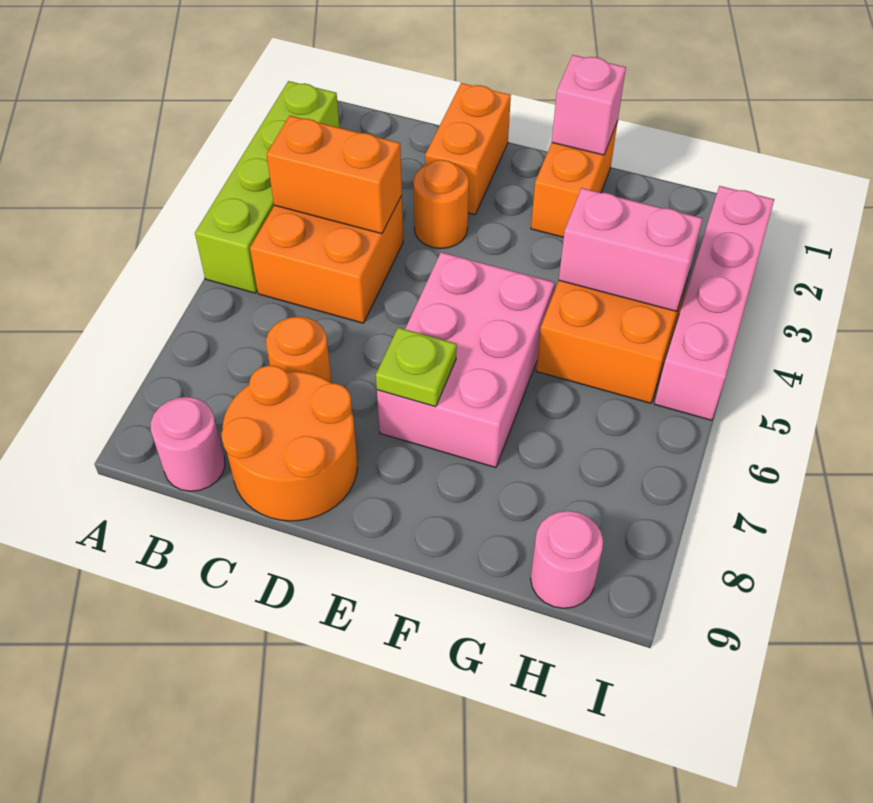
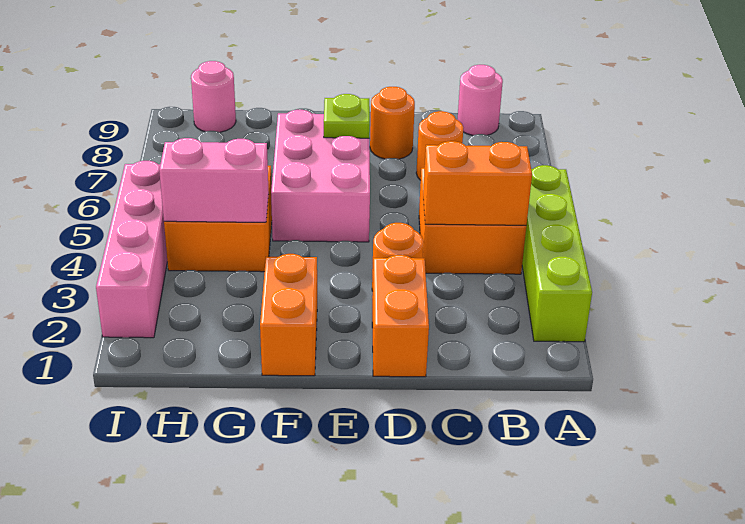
orange round brick C8:D9 level 1 -> orange round brick D8 level 1
pink brick F1 level 2 -> none

